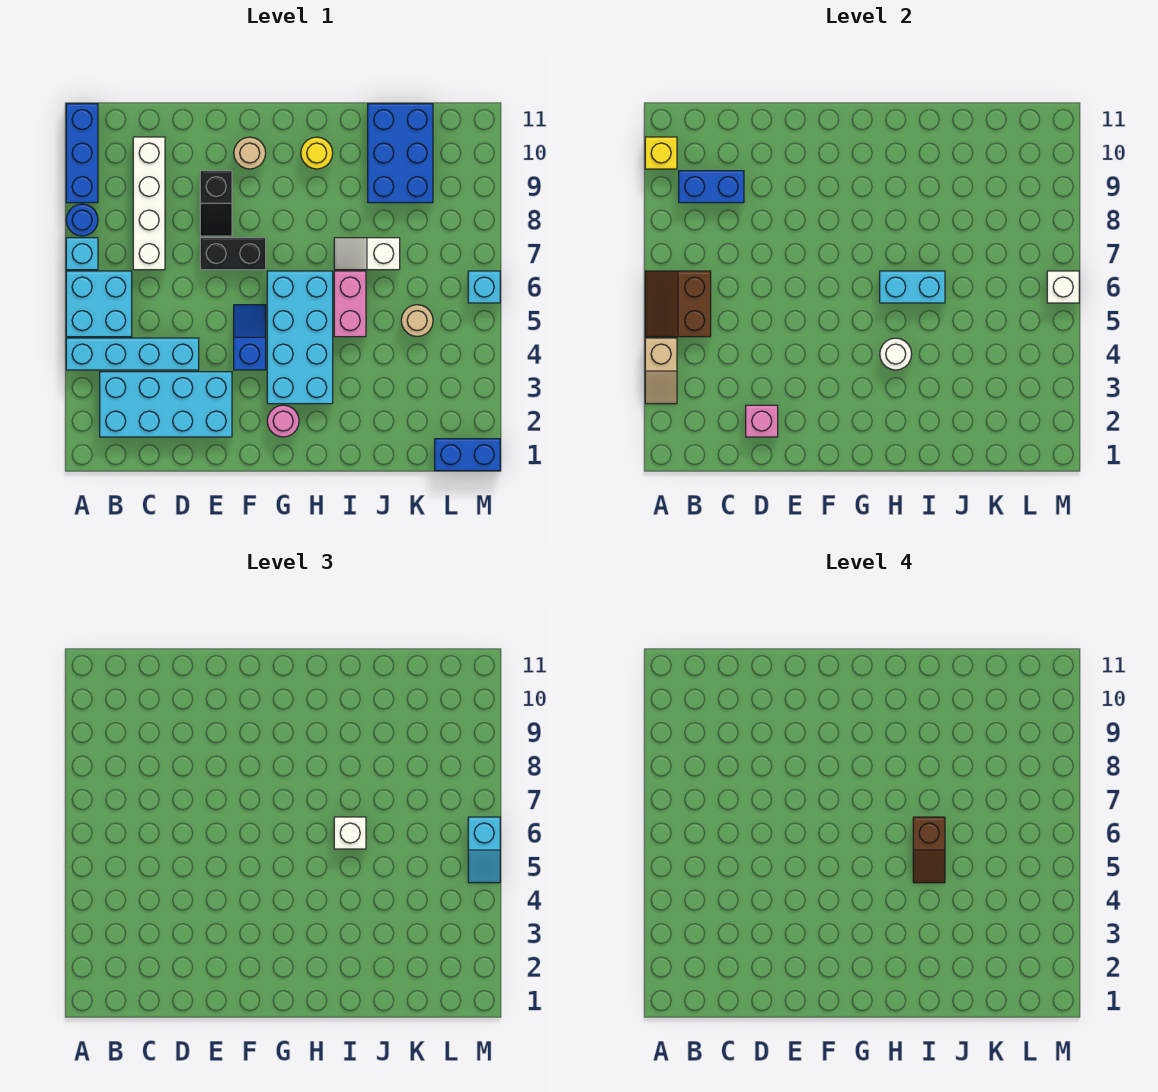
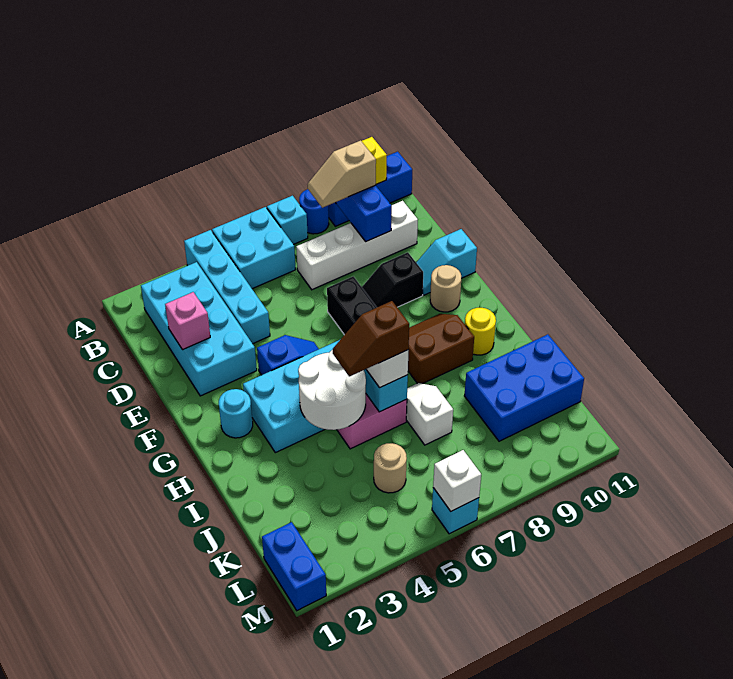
tan slope A3:A4 level 2 top 4 -> tan slope B8:B9 level 3 top 9
brown slope A5:B6 level 2 top B -> brown slope G8:H9 level 1 top H
pink round brick G2 level 1 -> cyan round brick G2 level 1
white round brick H4 level 2 -> white round brick H4:I5 level 2
cyan slope M5:M6 level 3 top 6 -> cyan slope E10:E11 level 1 top 11

